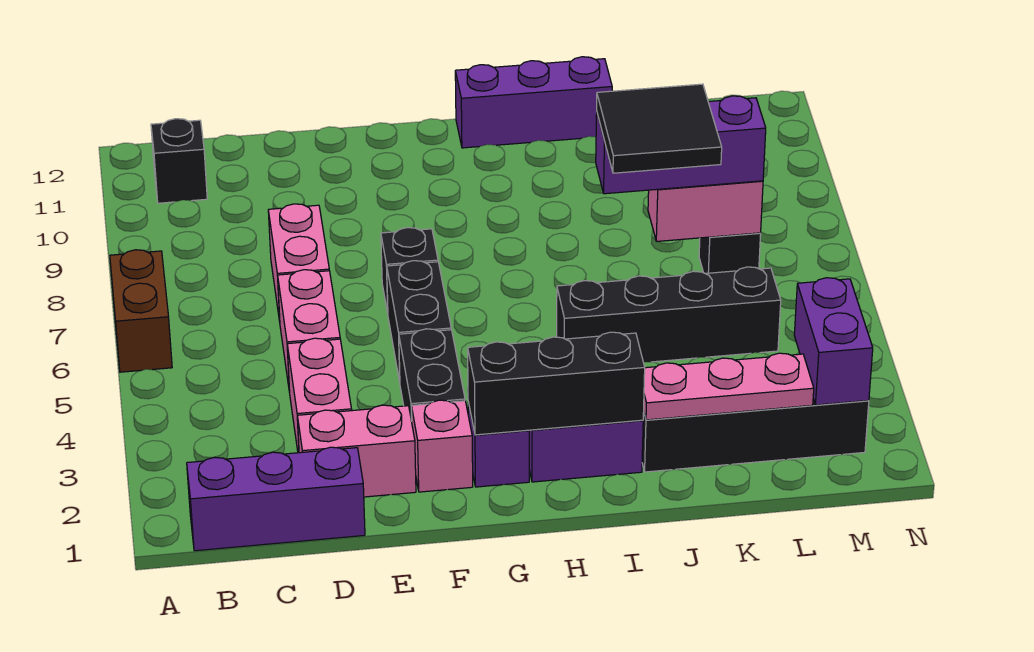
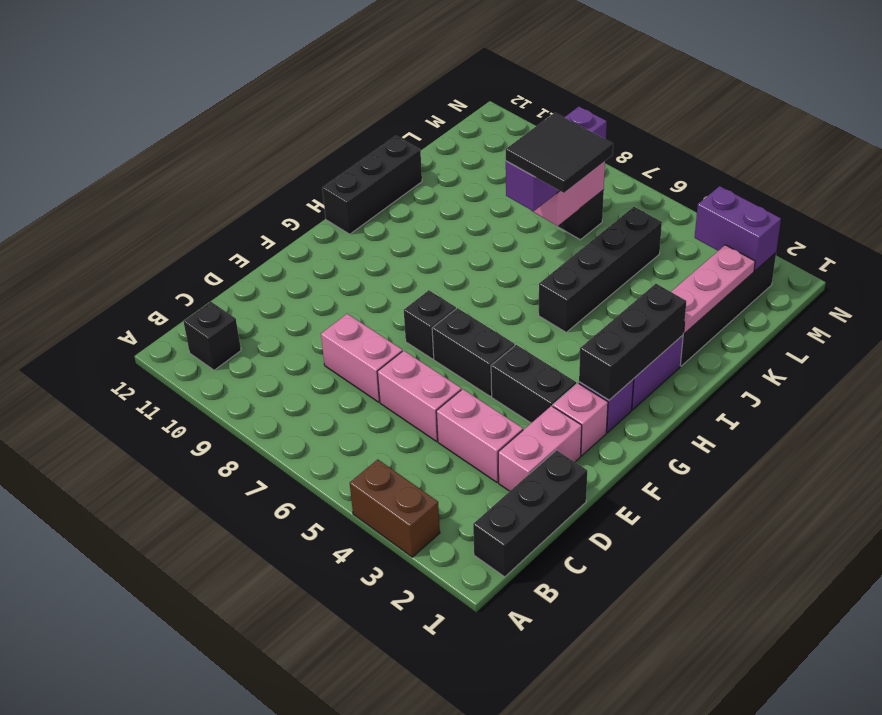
brown brick A6:A7 level 1 -> brown brick A3:A4 level 1
purple brick B1:D1 level 1 -> black brick B1:D1 level 1
purple brick H12:J12 level 1 -> black brick H12:J12 level 1

